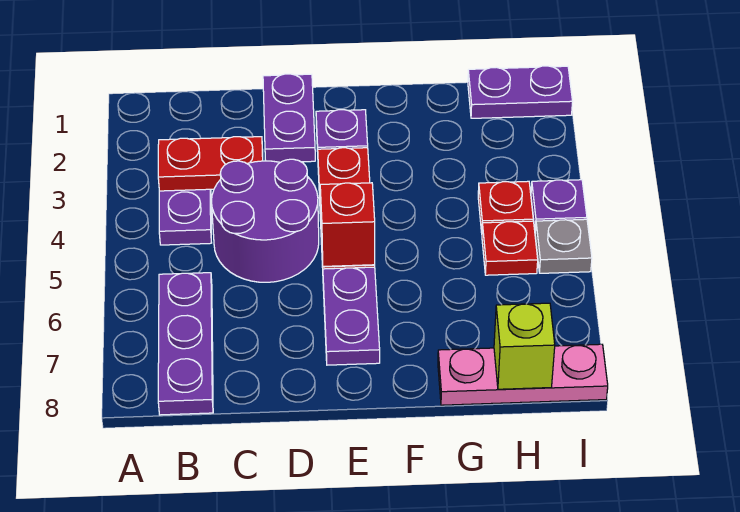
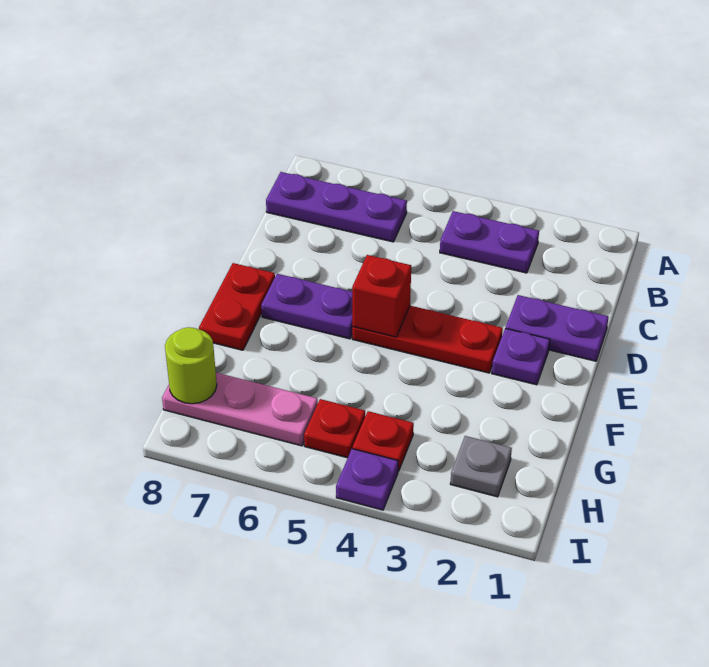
red plate B3:C3 level 2 -> red plate E8:F8 level 1
purple round brick C4:D5 level 1 -> none
pink plate G8:I8 level 1 -> pink plate H6:H8 level 1
purple plate H1:I1 level 1 -> none
lime brick H8 level 2 -> lime round brick H8 level 2
grey plate I5 level 1 -> grey plate H2 level 1

